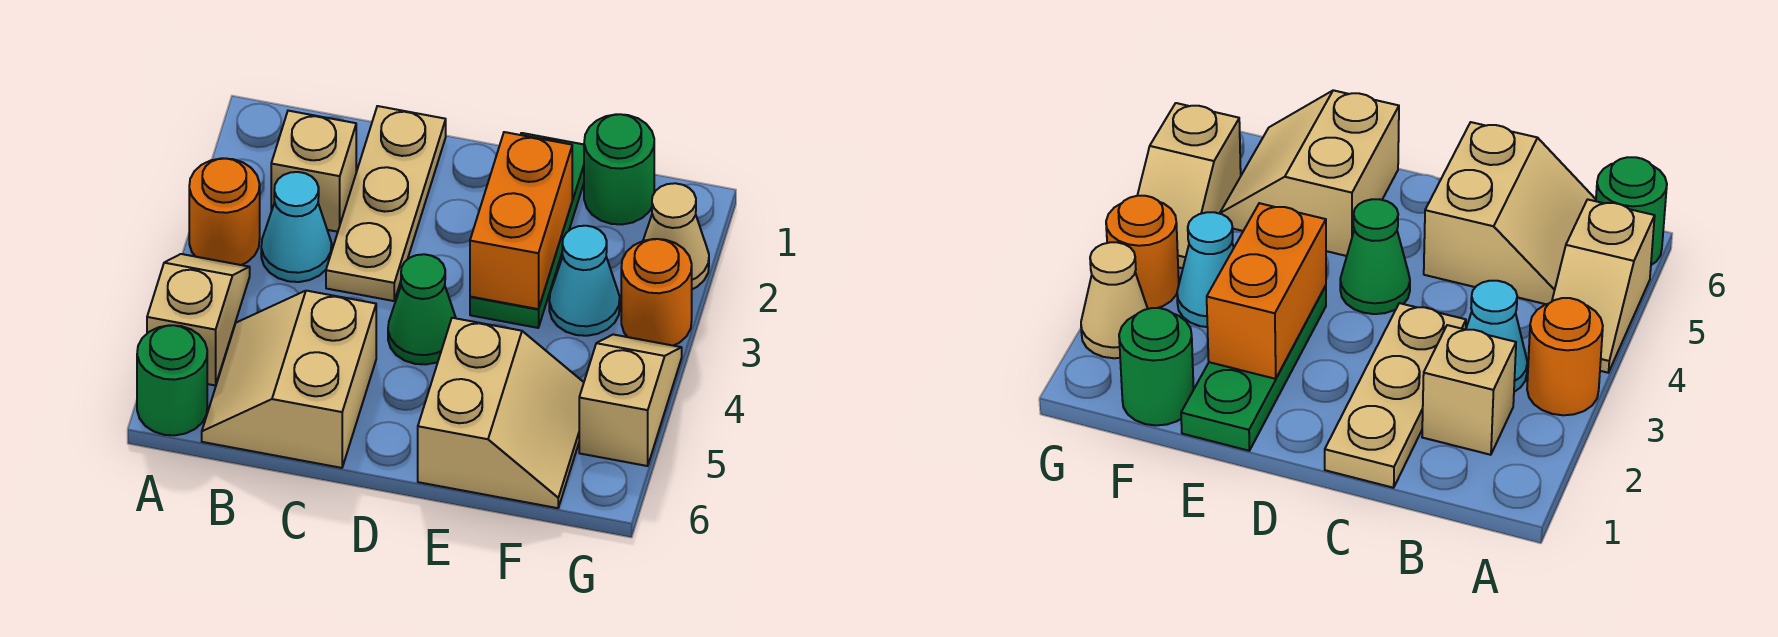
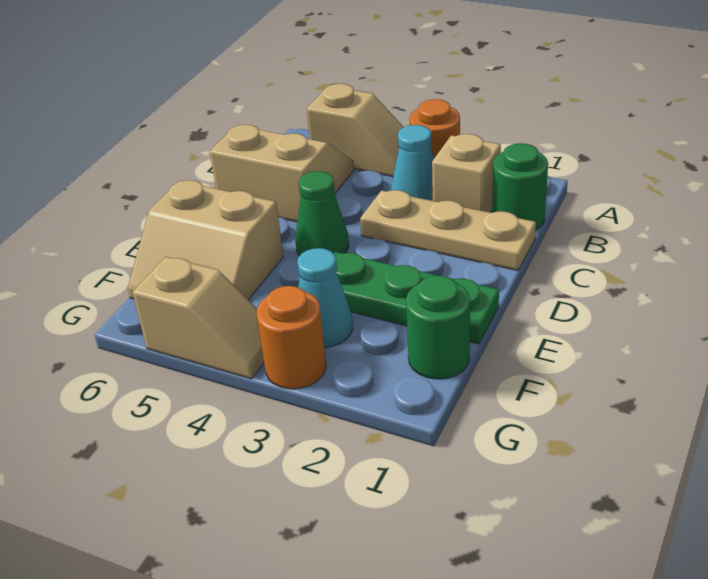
green round brick A6 level 1 -> green round brick B1 level 1
orange brick E2:E3 level 2 -> none
tan cone G2 level 1 -> none

